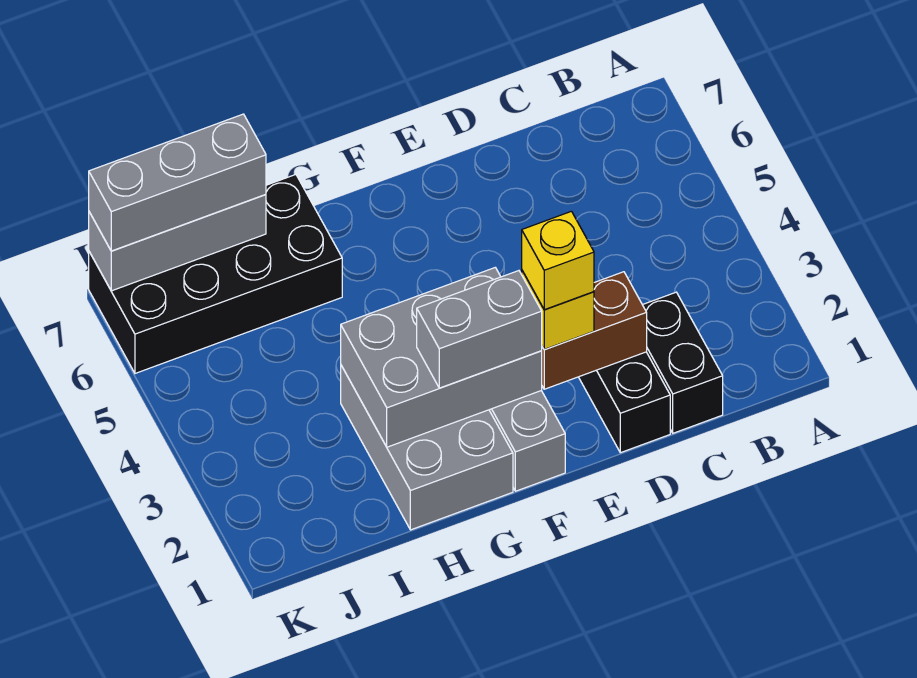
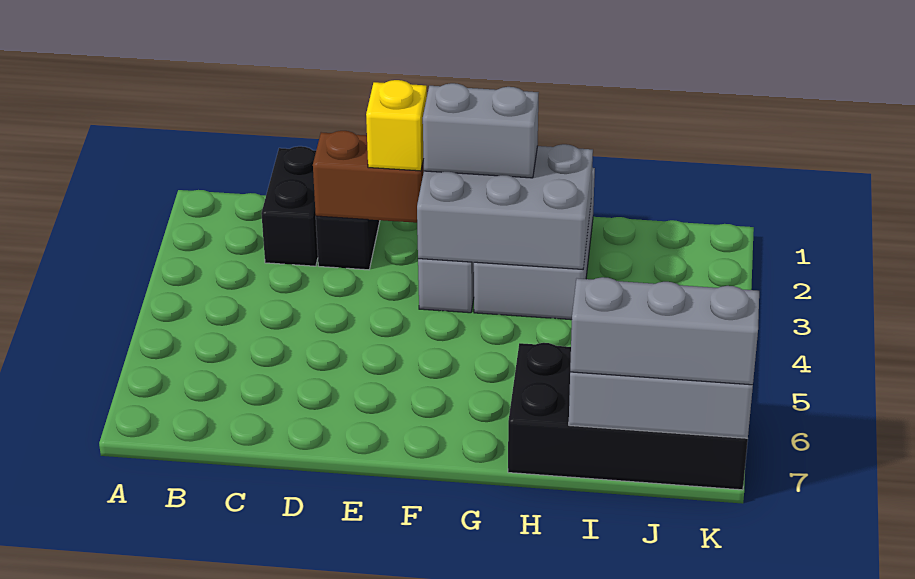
yellow brick E2 level 4 -> none

